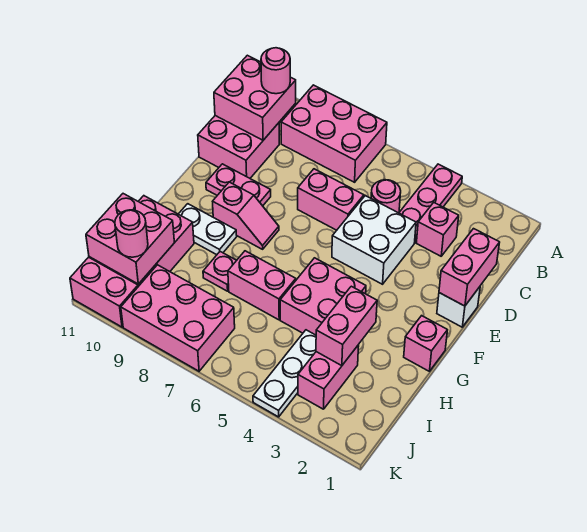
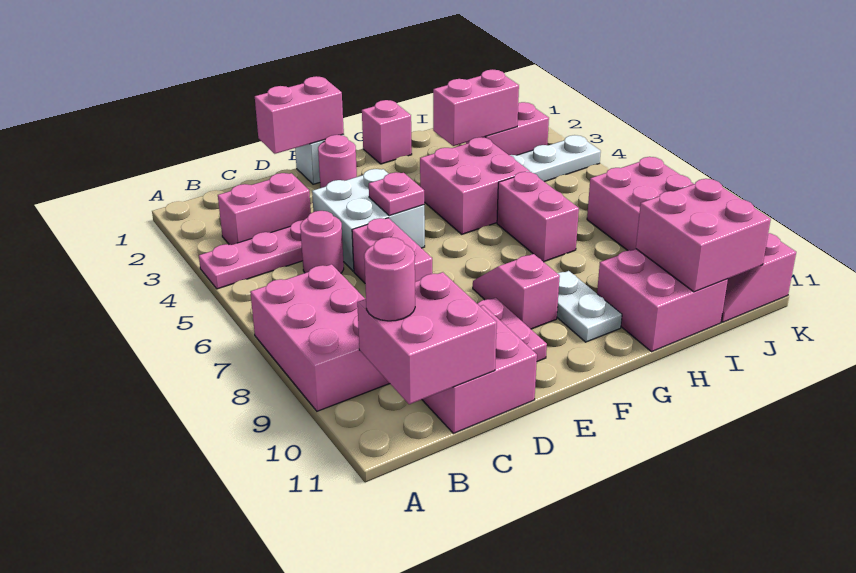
pink brick C3 level 1 -> pink brick B3:C3 level 1
pink plate H8 level 1 -> pink plate E5 level 2
pink round brick J10 level 3 -> pink round brick E2 level 1

